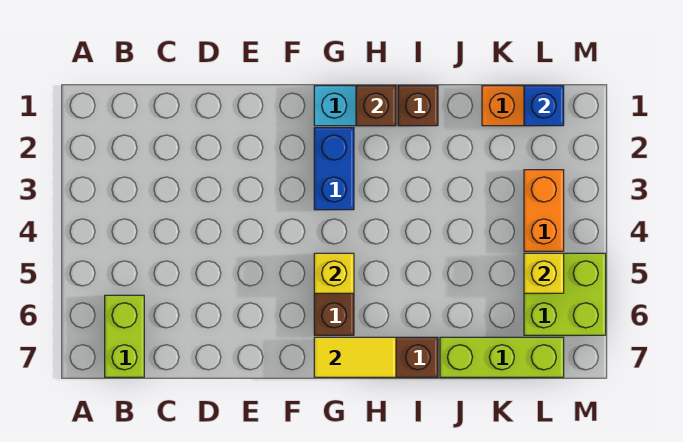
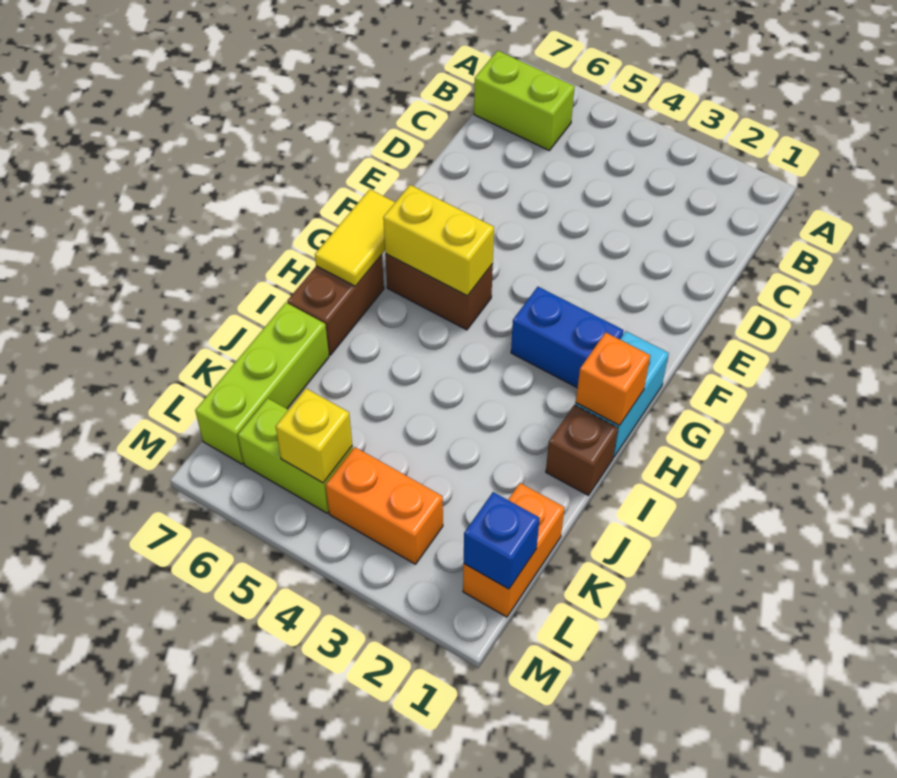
yellow brick G5 level 2 -> yellow brick G5:G6 level 2
brown brick H1 level 2 -> orange brick H1 level 2
lime brick L5:M6 level 1 -> lime brick L5:L6 level 1

